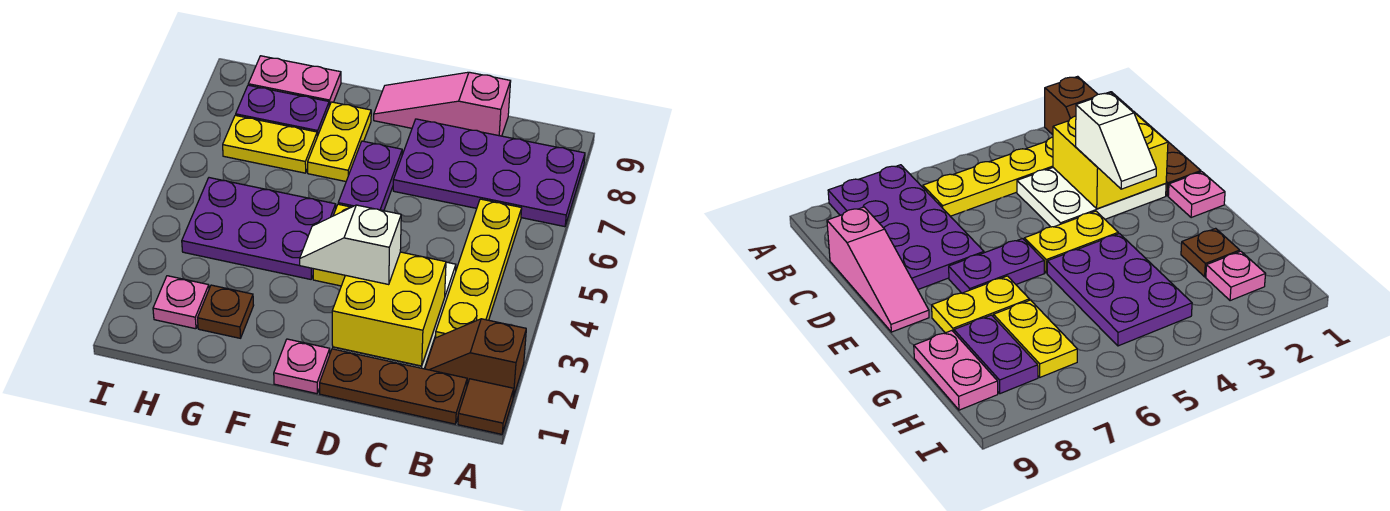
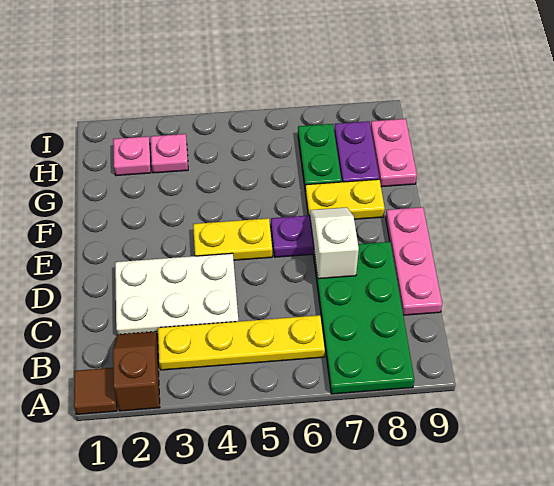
purple plate A7:D8 level 1 -> green plate A7:D8 level 1
brown plate B1:D1 level 1 -> none
yellow brick C2:D3 level 2 -> none
pink slope C9:E9 level 1 top C -> pink plate C9:E9 level 1
white slope D3:E3 level 3 top D -> white slope D7:E7 level 2 top D
pink plate E1 level 1 -> pink plate H3 level 1
purple plate F4:H5 level 1 -> none
brown plate G2 level 1 -> none
yellow plate G7:H7 level 1 -> green plate G7:H7 level 1

